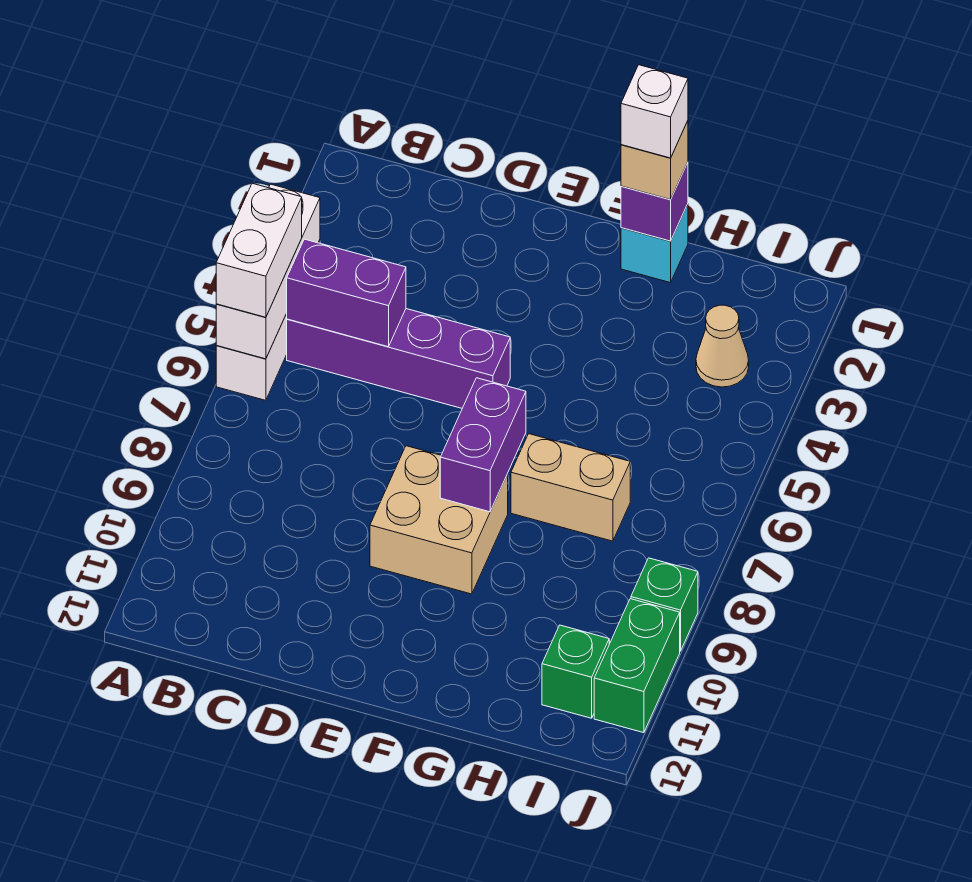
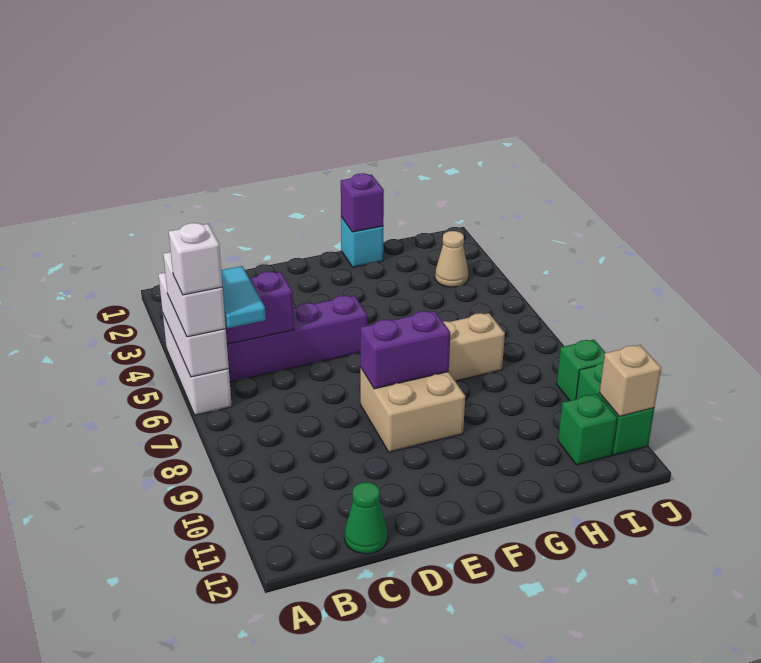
none -> cyan tile B5:B6 level 3
none -> green cone C12 level 1
purple brick F7:F8 level 2 -> purple brick E8:F8 level 2
tan brick G1 level 3 -> tan brick J11 level 2
white brick G1 level 4 -> white brick A6 level 4

